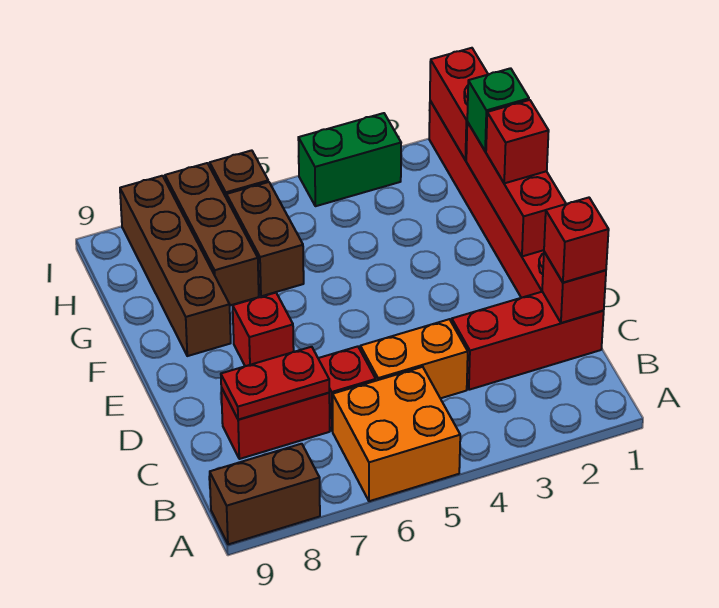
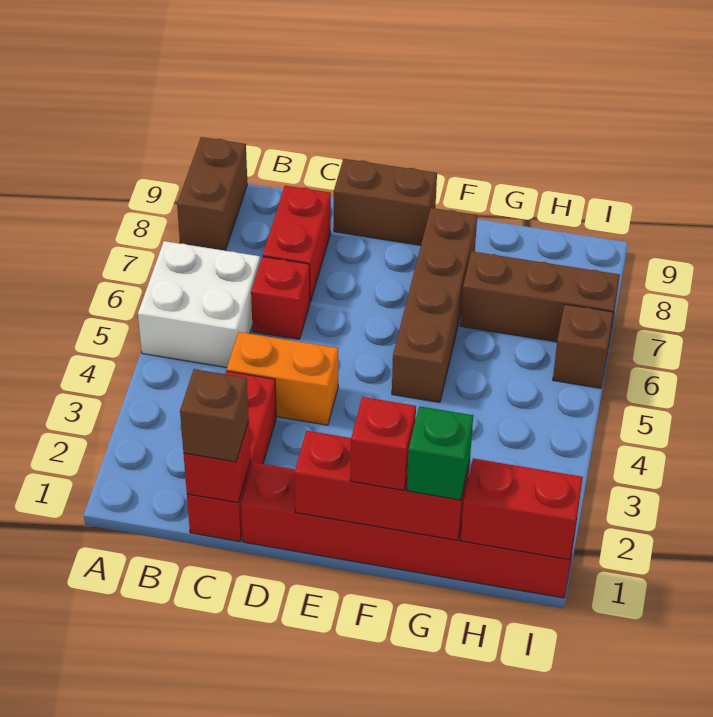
orange brick A5:B6 level 1 -> white brick A5:B6 level 1
red brick C1 level 3 -> brown brick C1 level 3
orange brick C4:C5 level 1 -> orange brick C4:D4 level 1
red plate C7:C8 level 2 -> none
red brick E7 level 1 -> none
brown brick F8:I8 level 1 -> brown brick F5:F8 level 1
brown brick G6:H6 level 1 -> brown brick D9:E9 level 1
green brick I3:I4 level 1 -> none

